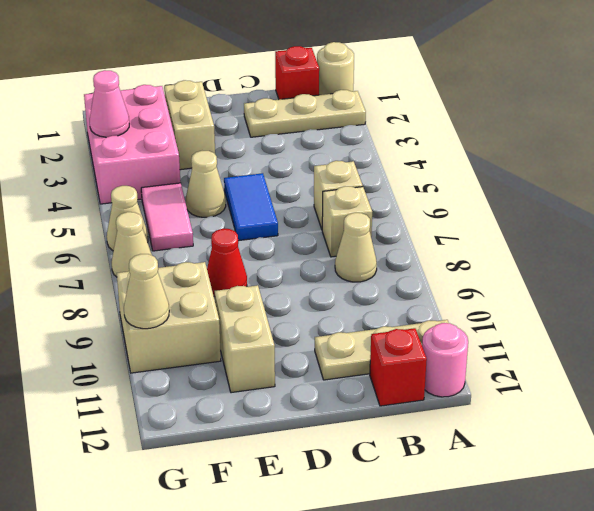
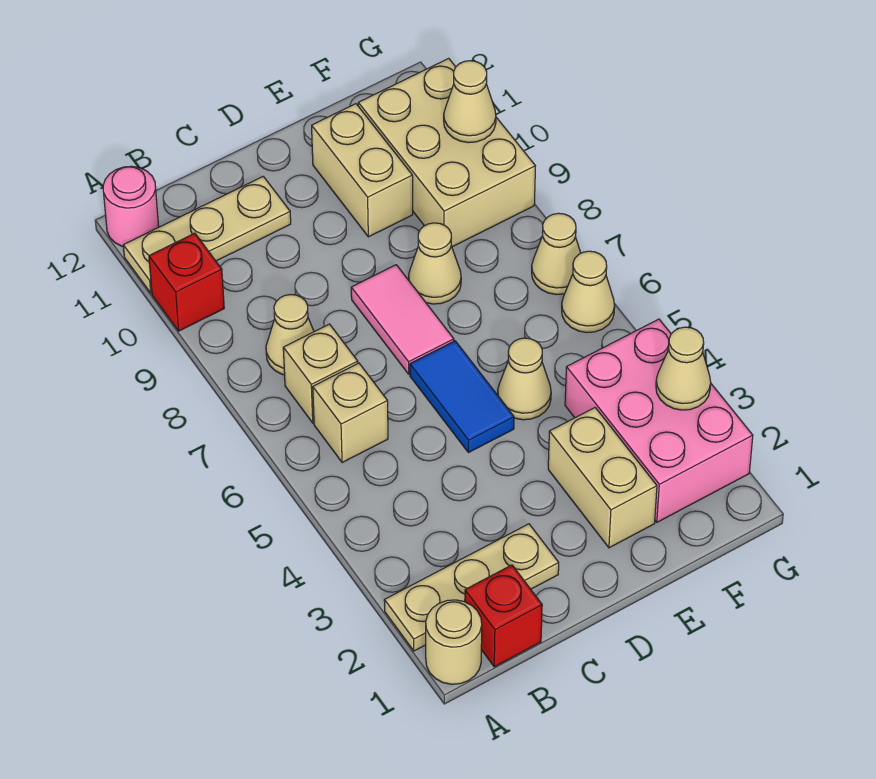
red brick B12 level 1 -> red brick A10 level 1
red cone E8 level 1 -> tan cone E8 level 1
pink tile F5:F6 level 1 -> pink tile D7:D8 level 1
tan brick F9:G10 level 1 -> tan brick F9:G11 level 1
pink cone G3 level 2 -> tan cone G3 level 2

